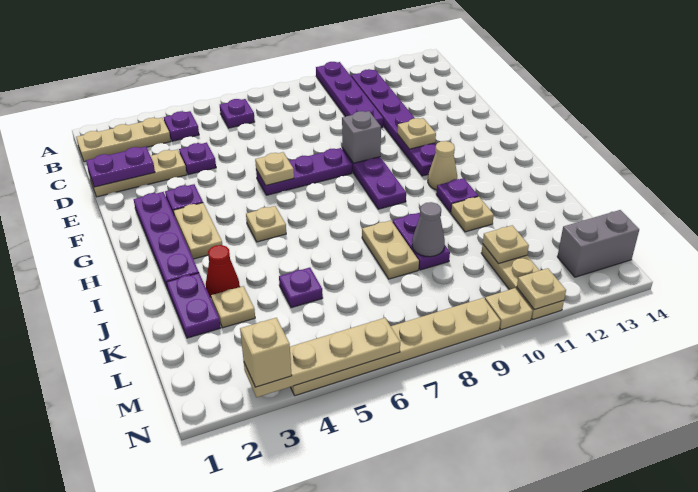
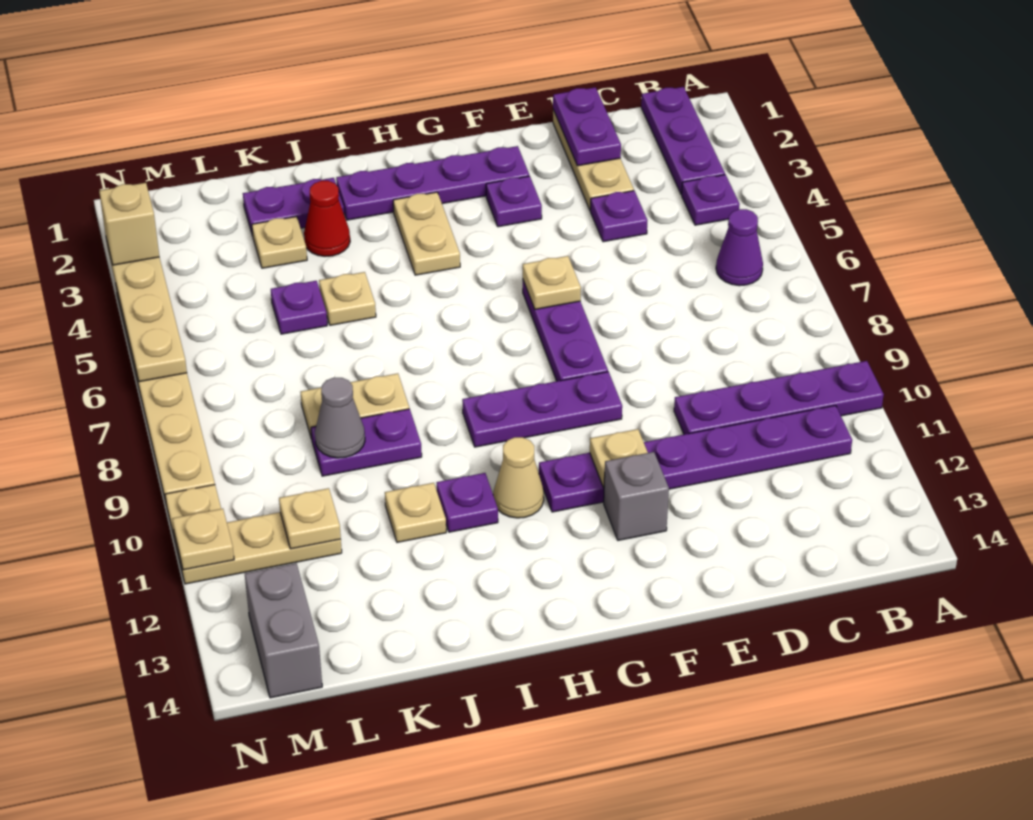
tan plate B1:B3 level 1 -> purple plate B1:B3 level 1
purple plate B6 level 1 -> purple cone B6 level 1
grey brick F9 level 2 -> grey brick F12 level 1
tan plate G3:H3 level 1 -> tan plate H3:H4 level 1
tan plate H5 level 1 -> tan plate J5 level 1

